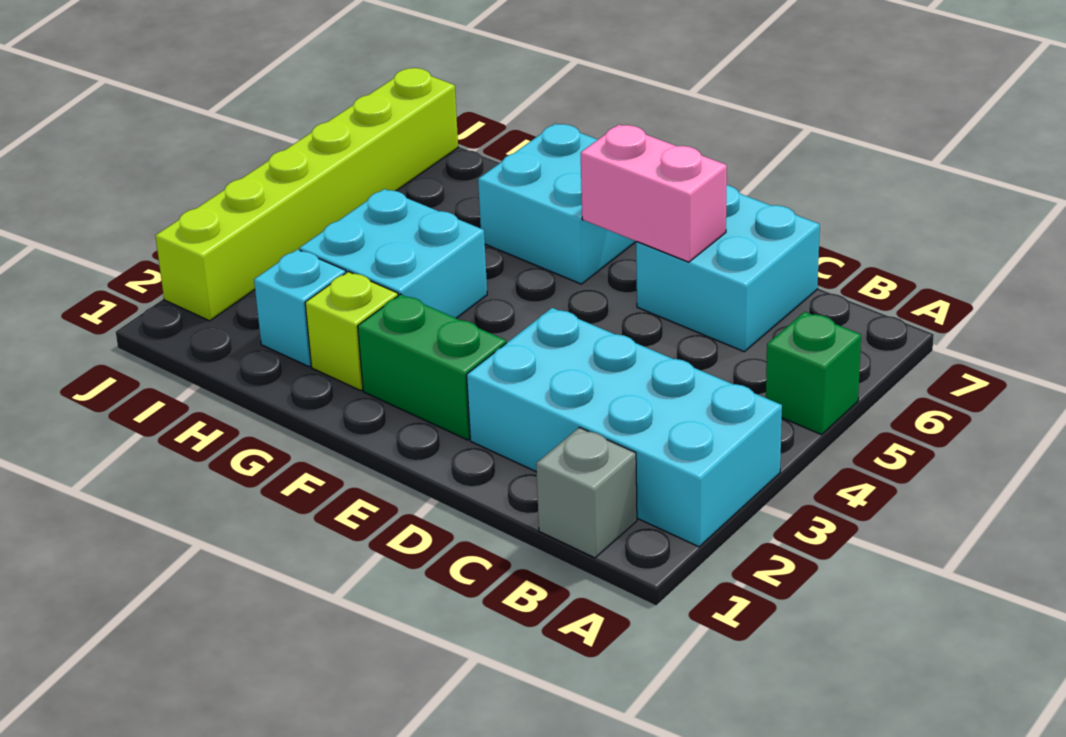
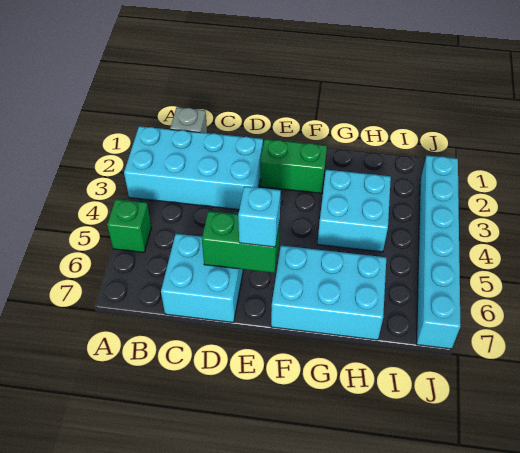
pink brick D6:E6 level 2 -> green brick D6:E6 level 2
cyan brick F6:G7 level 1 -> cyan brick F6:H7 level 1
lime brick G2 level 1 -> none
cyan brick H2 level 1 -> cyan brick E6 level 3
lime brick J2:J7 level 1 -> cyan brick J2:J7 level 1

